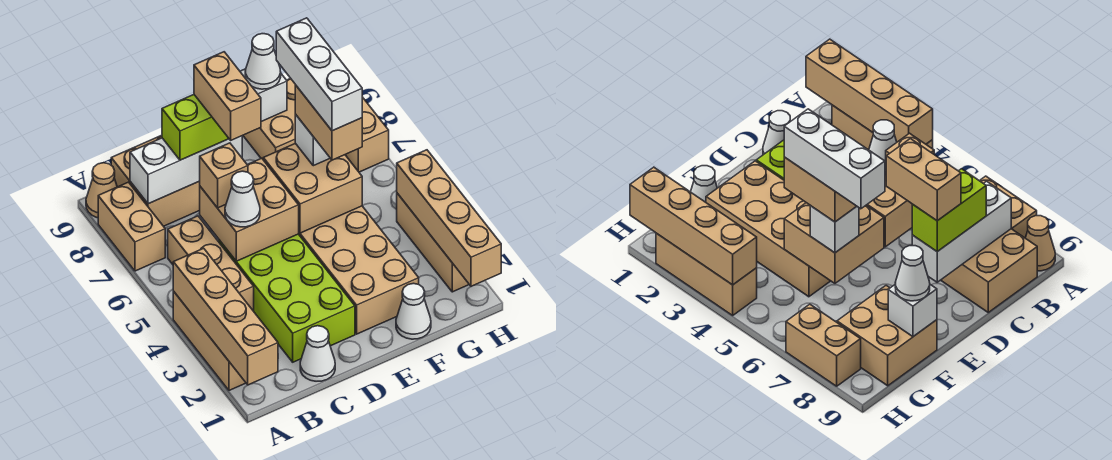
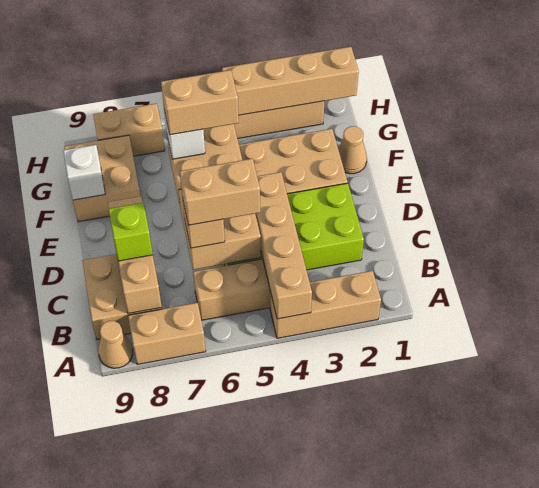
tan brick A1:A4 level 2 -> tan brick A4:D4 level 2
white brick B8:D8 level 2 -> tan brick B8:D8 level 2
white cone C1 level 1 -> none
white cone C5 level 3 -> none
lime brick C8:D8 level 3 -> lime brick C8 level 3
tan brick D7:D8 level 4 -> tan brick C5:C6 level 4
white cone F1 level 1 -> tan cone F1 level 1
white brick F5:F7 level 5 -> none
white cone F9 level 3 -> none

